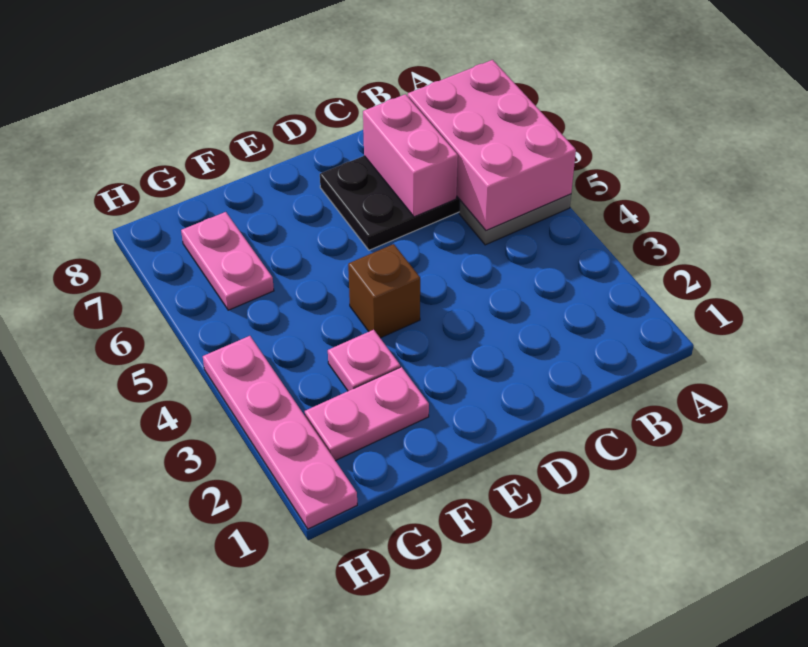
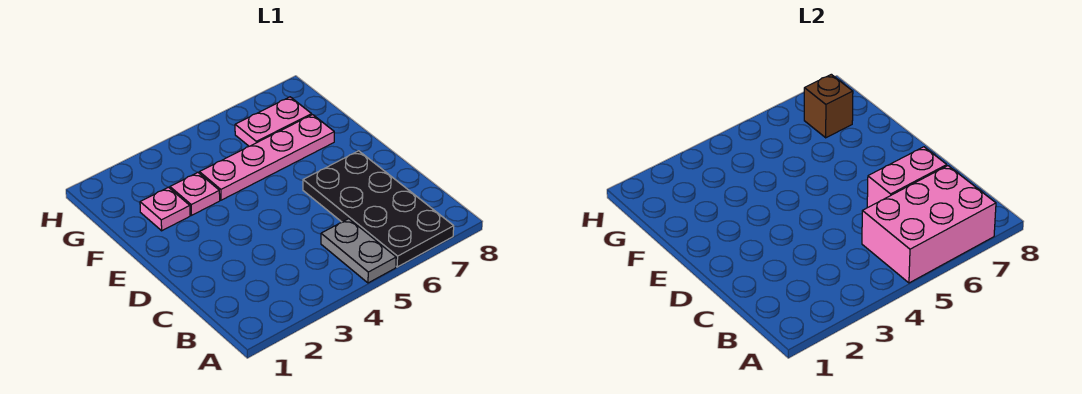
brown brick E4 level 1 -> brown brick G7 level 2
pink plate F2:G2 level 1 -> pink plate F2 level 1
pink plate H1:H4 level 1 -> pink plate F4:F7 level 1

